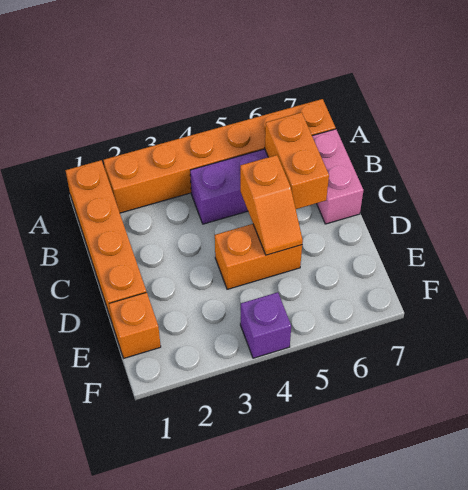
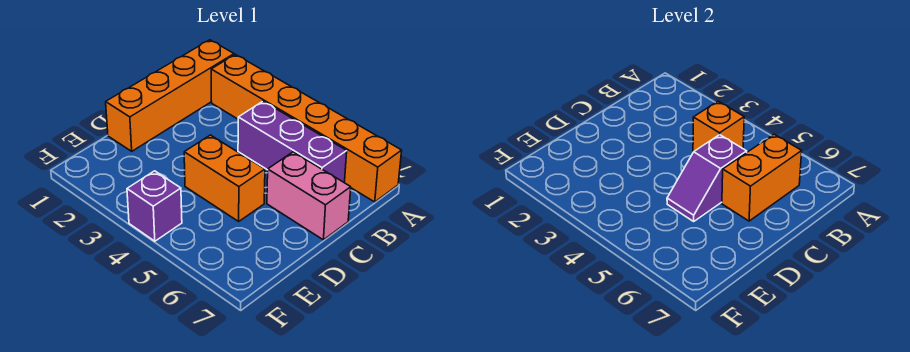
pink brick B7:C7 level 1 -> pink brick C6:C7 level 1
orange slope C5:D5 level 2 top C -> purple slope C5:D5 level 2 top C
orange brick E1 level 1 -> orange brick B4 level 2

